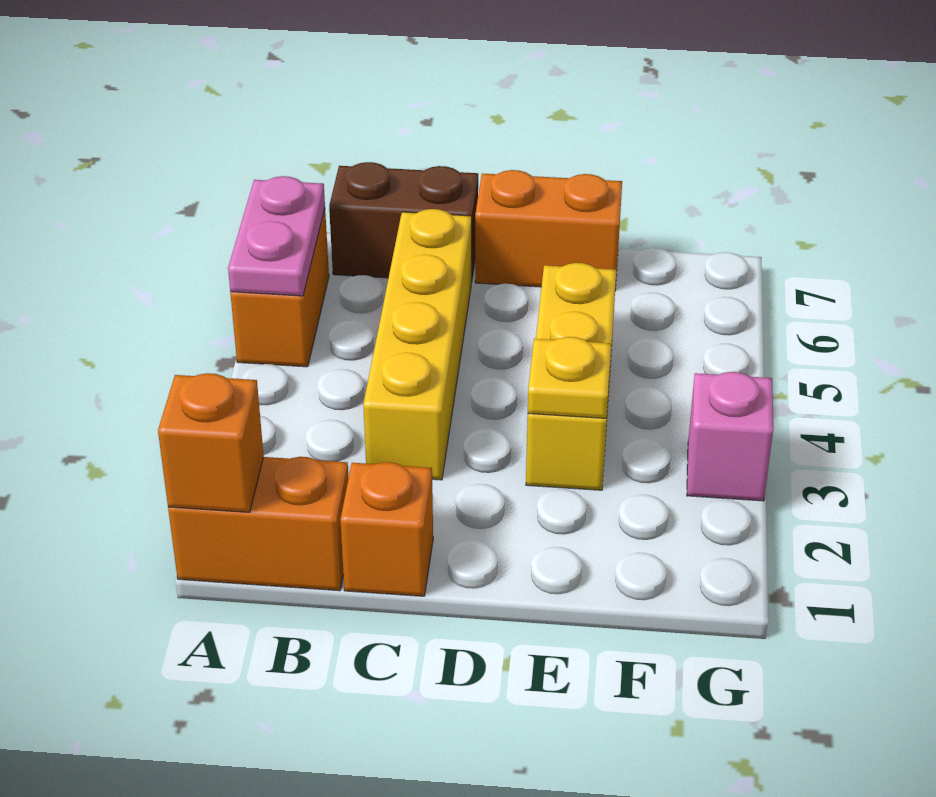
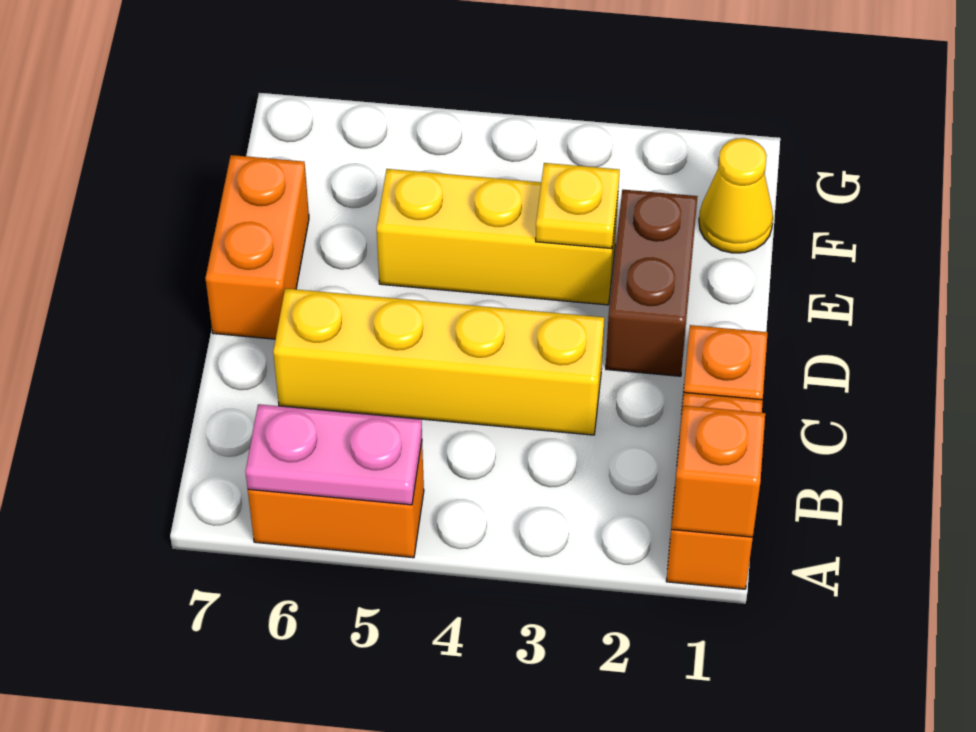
brown brick B7:C7 level 1 -> brown brick D2:E2 level 1
none -> yellow cone F1 level 1
pink brick G3 level 1 -> none

